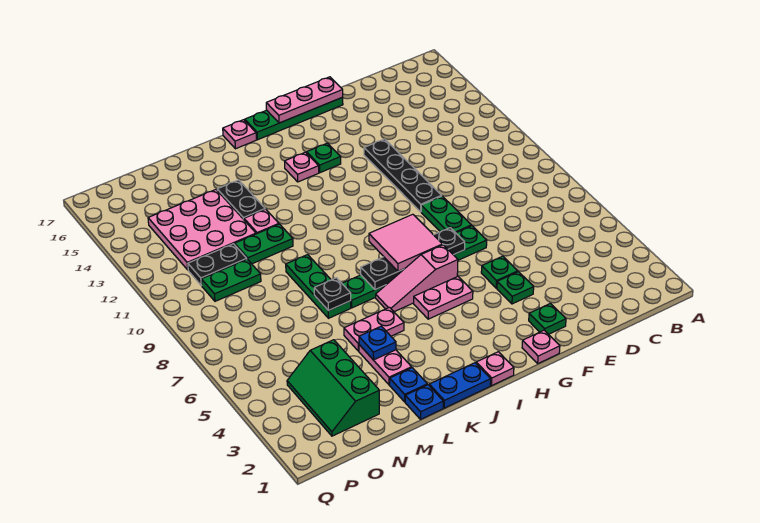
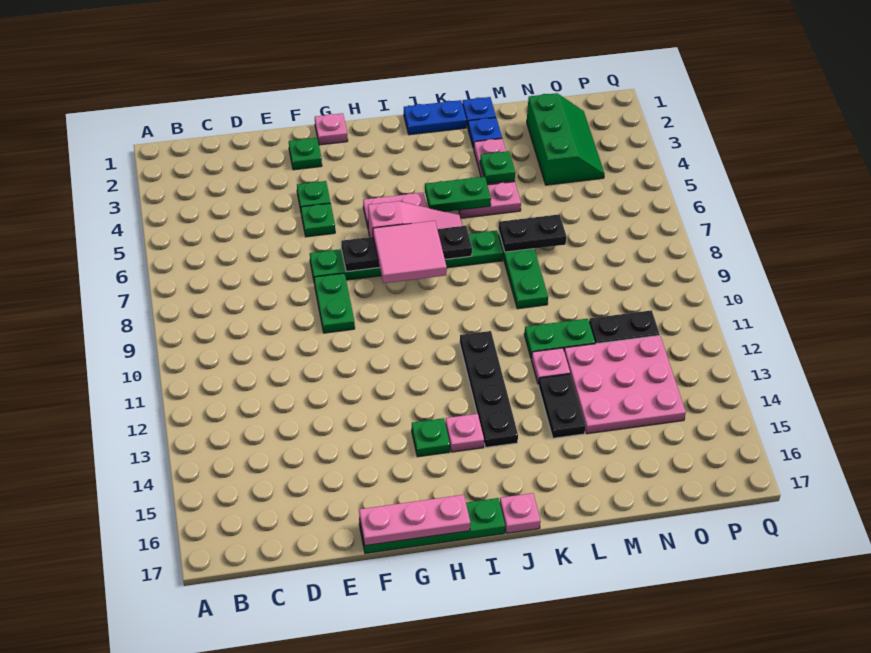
black plate F10:F13 level 1 -> black plate J11:J14 level 1
pink plate I1 level 1 -> none
blue plate L4 level 2 -> green plate L4 level 2
black plate L7 level 2 -> black plate L7:M7 level 2
green plate N10:O10 level 1 -> green plate J5:K5 level 2

